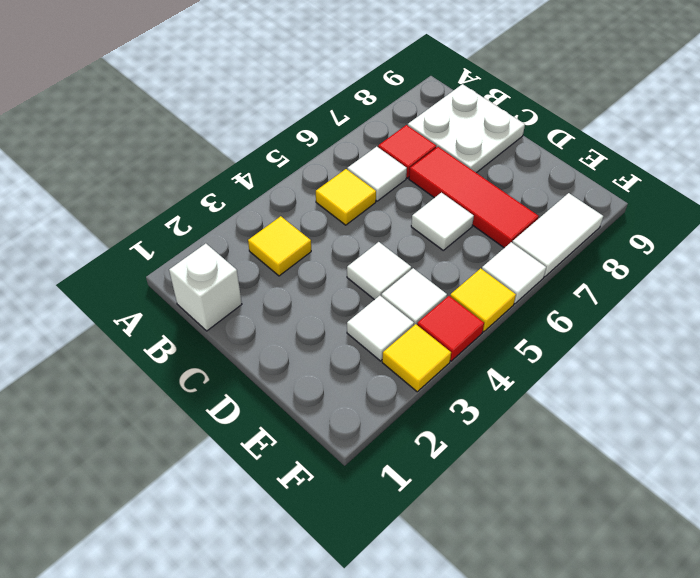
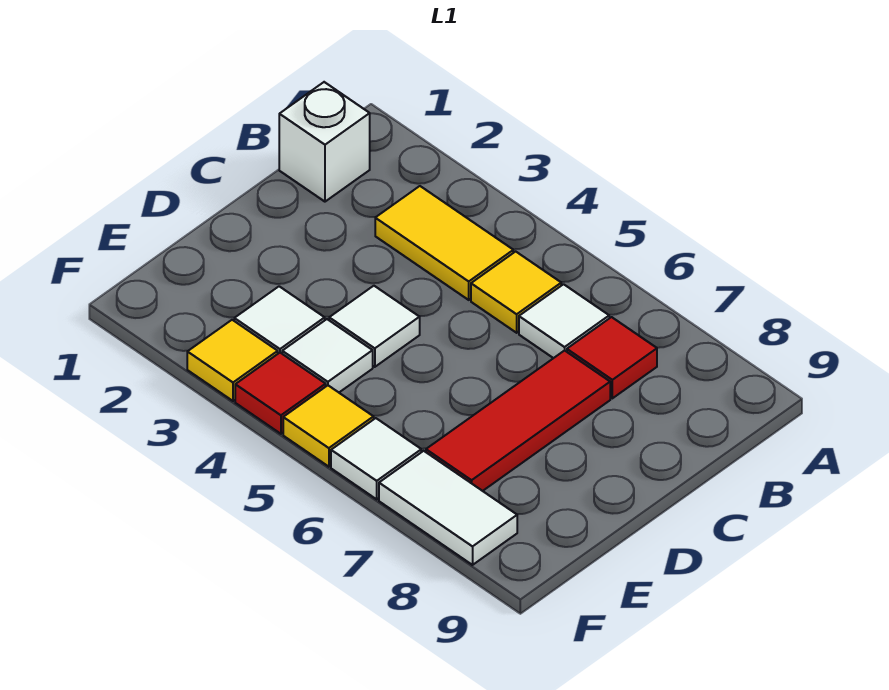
yellow tile B3 level 1 -> yellow tile B3:B4 level 1
white plate B8:C9 level 1 -> none
white tile D6 level 1 -> none

